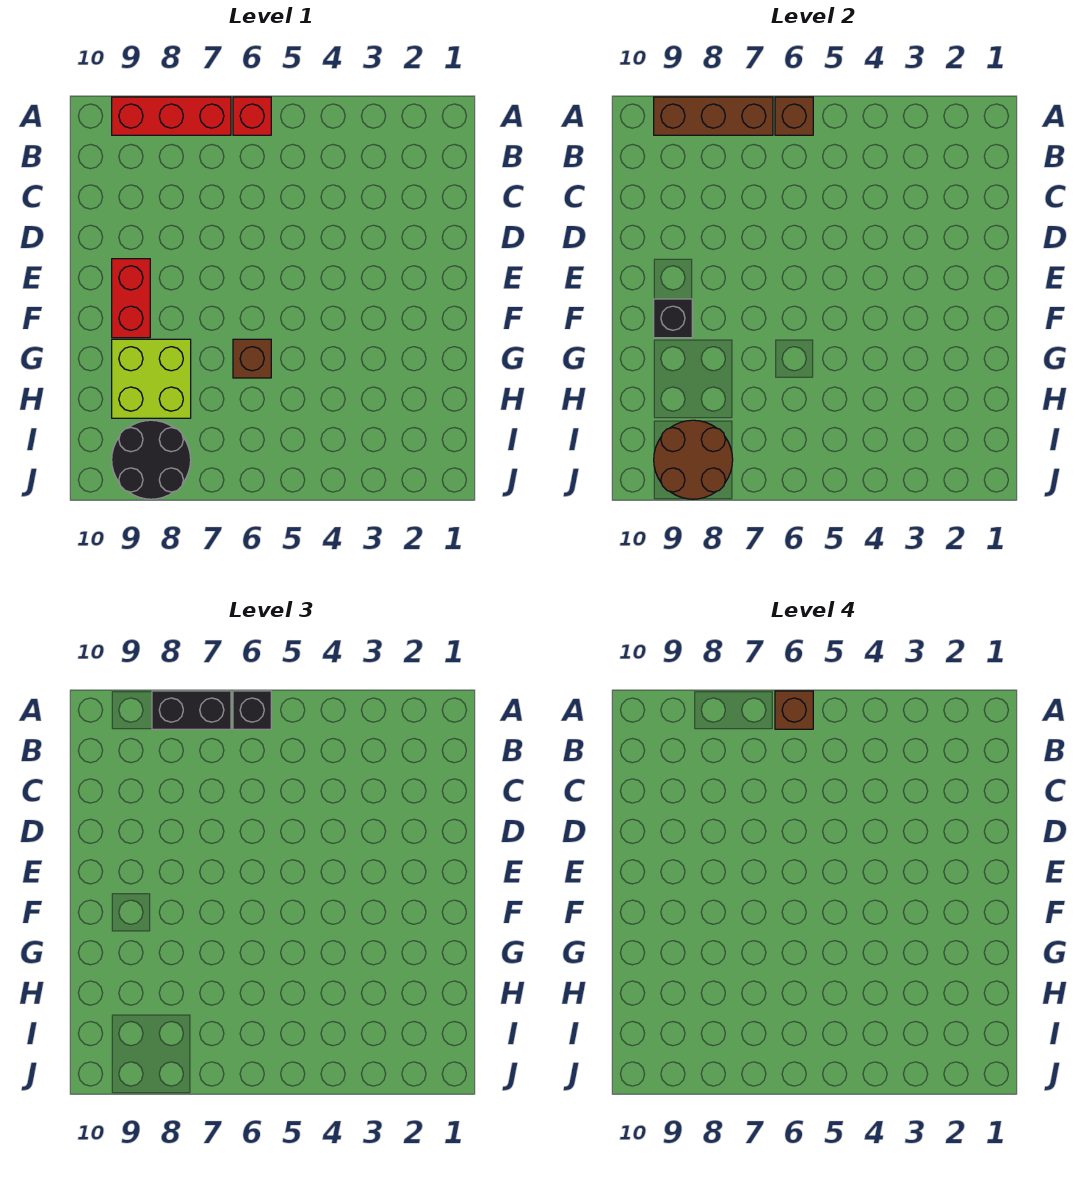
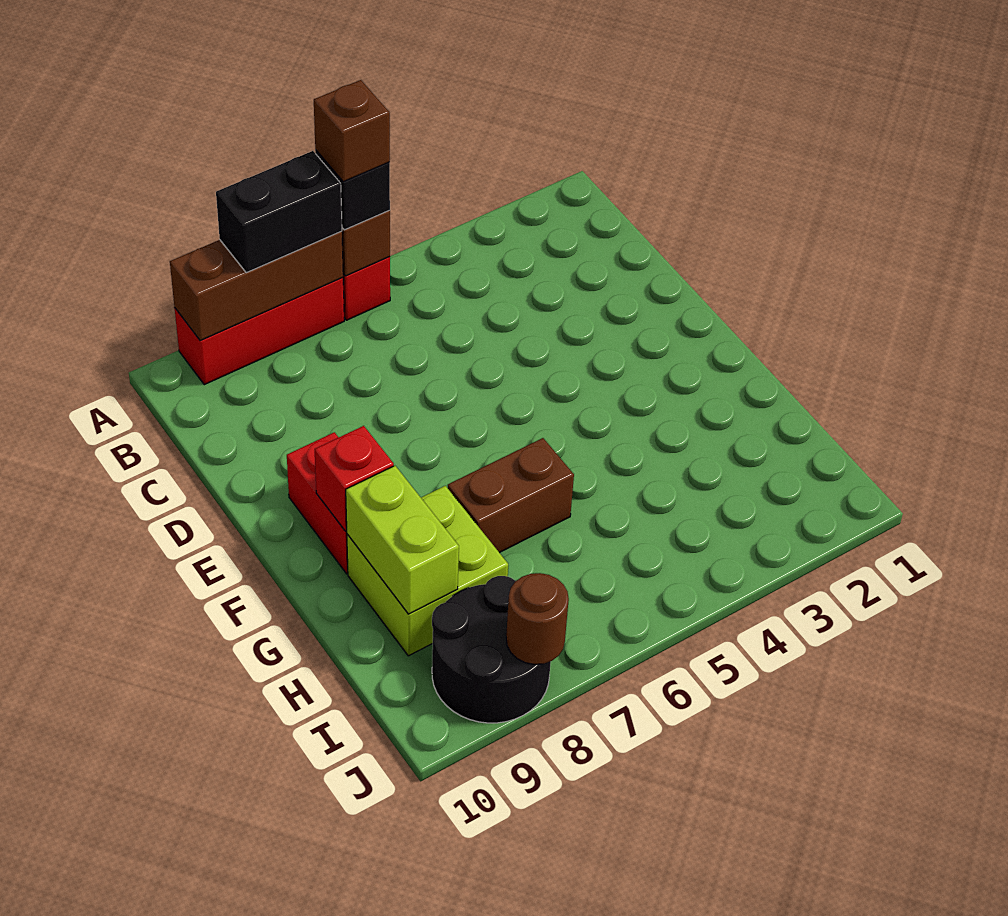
black brick F9 level 2 -> red brick F9 level 2
brown brick G6 level 1 -> brown brick G6:G7 level 1
none -> lime brick G9:H9 level 2
brown round brick I8:J9 level 2 -> brown round brick J8 level 2

